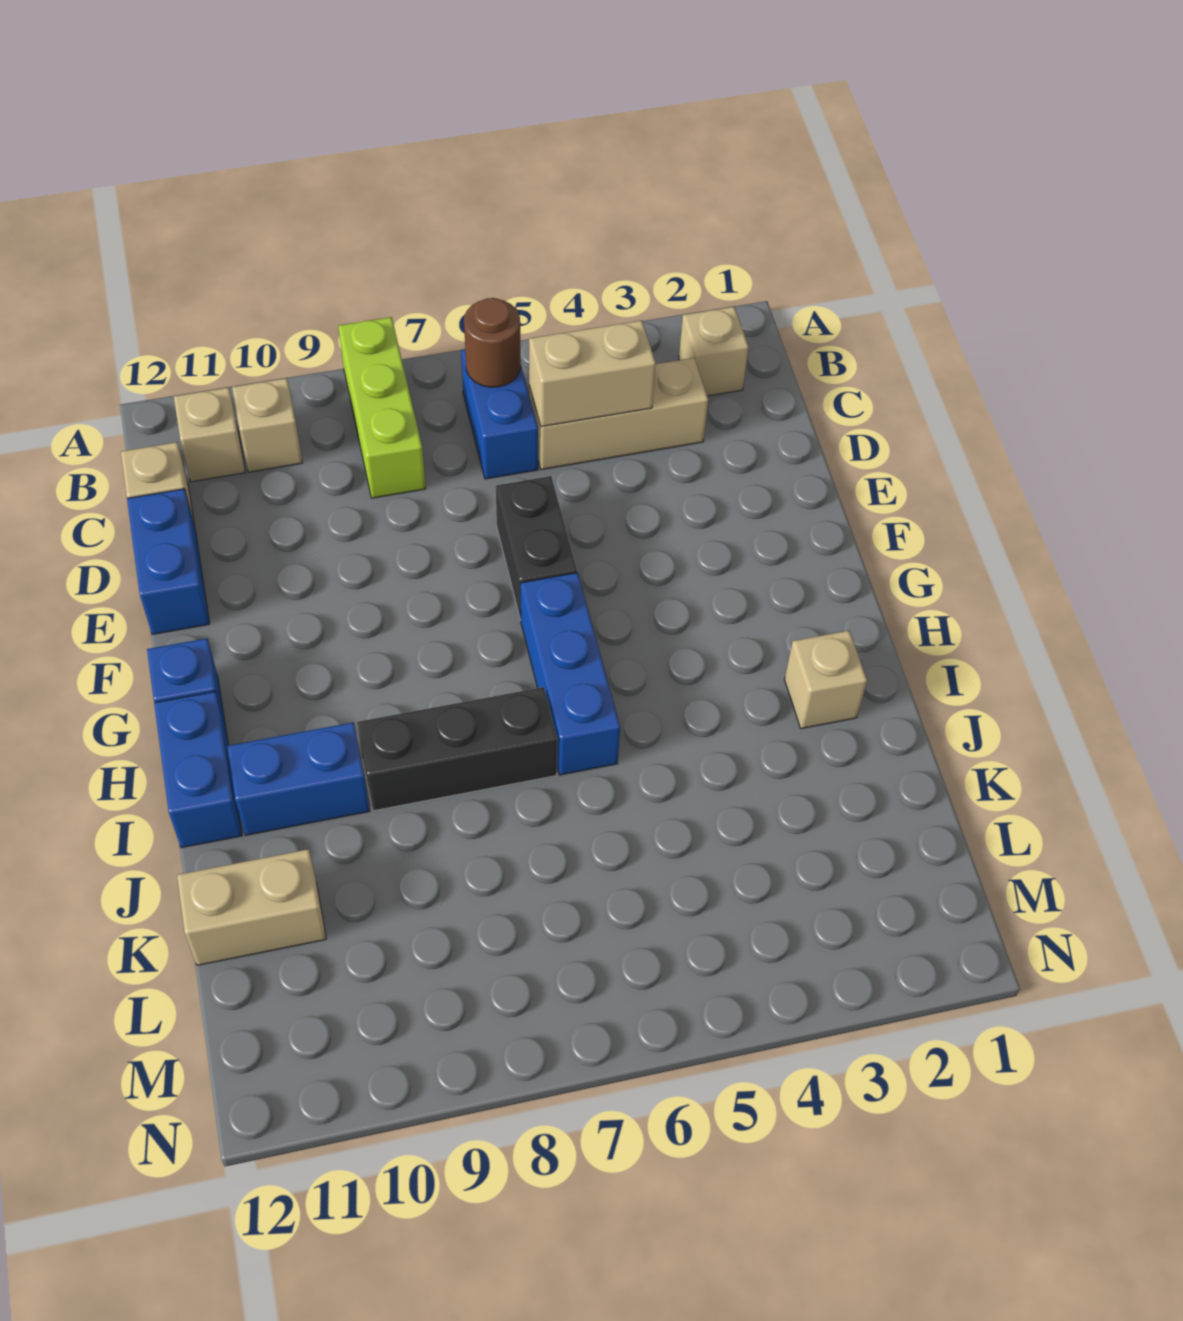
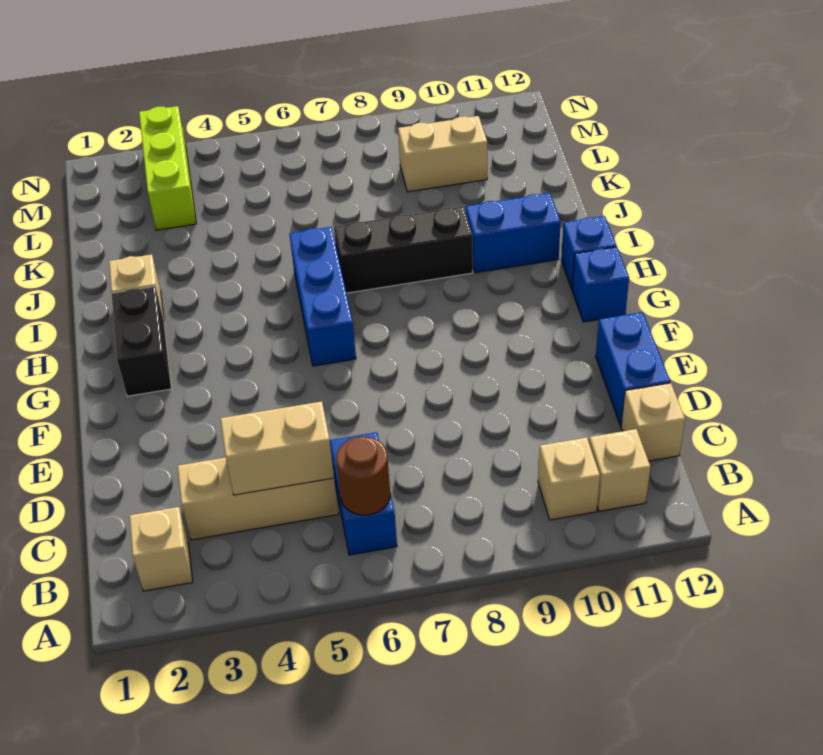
lime brick A8:C8 level 1 -> lime brick L3:N3 level 1
black brick E6:F6 level 1 -> black brick G2:H2 level 1
blue brick H12:I12 level 1 -> blue brick H12 level 1
tan brick K11:K12 level 1 -> tan brick L9:L10 level 1

